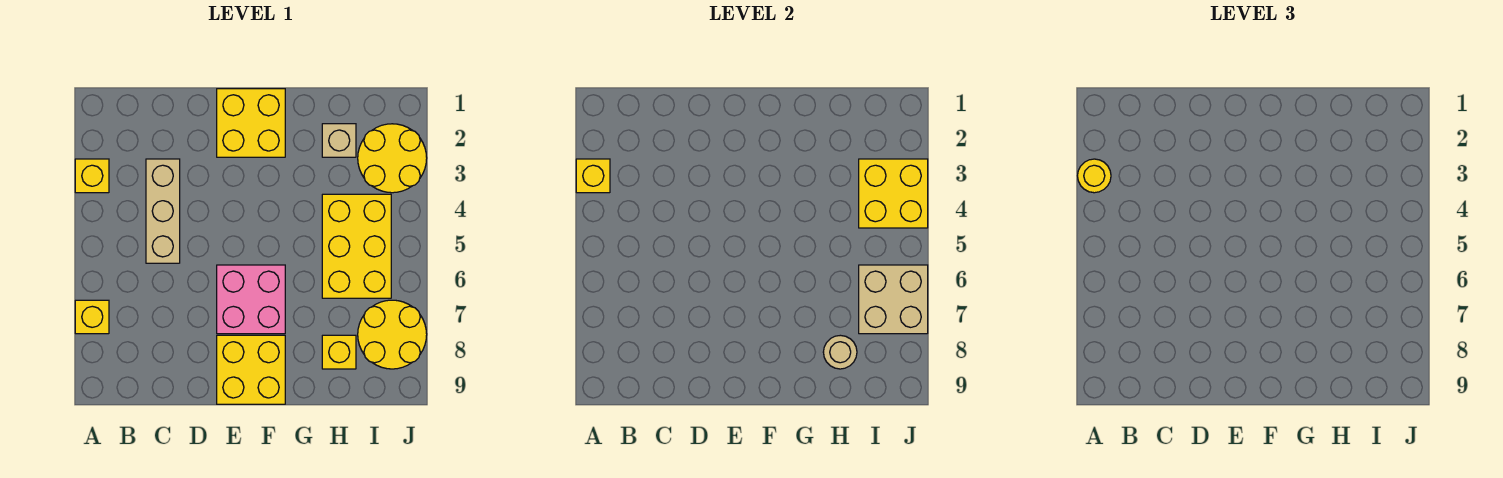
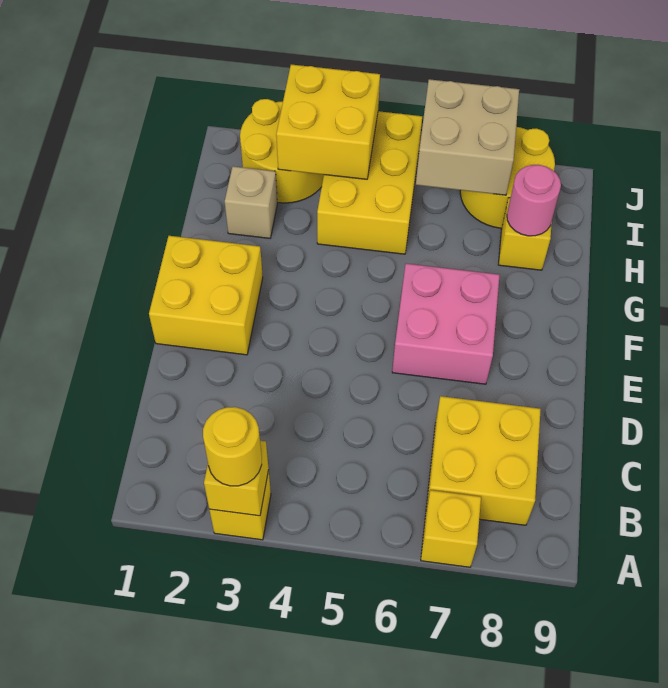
tan brick C3:C5 level 1 -> none
yellow brick E8:F9 level 1 -> yellow brick B7:C8 level 1
yellow brick H4:I6 level 1 -> yellow brick H4:J5 level 1
tan round brick H8 level 2 -> pink round brick H8 level 2

